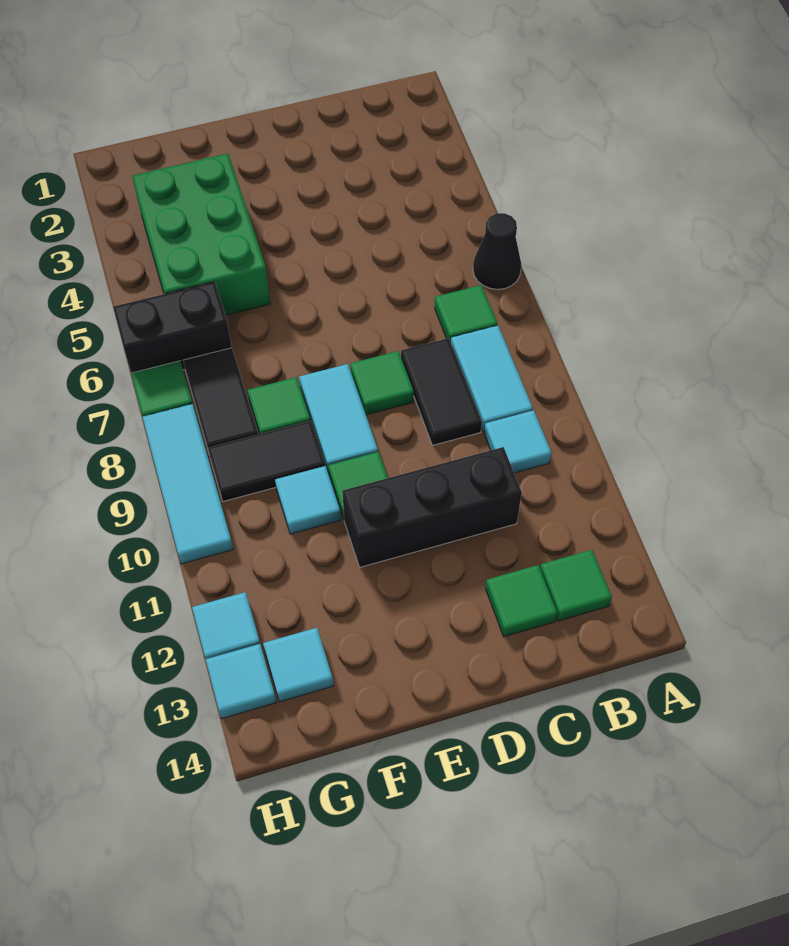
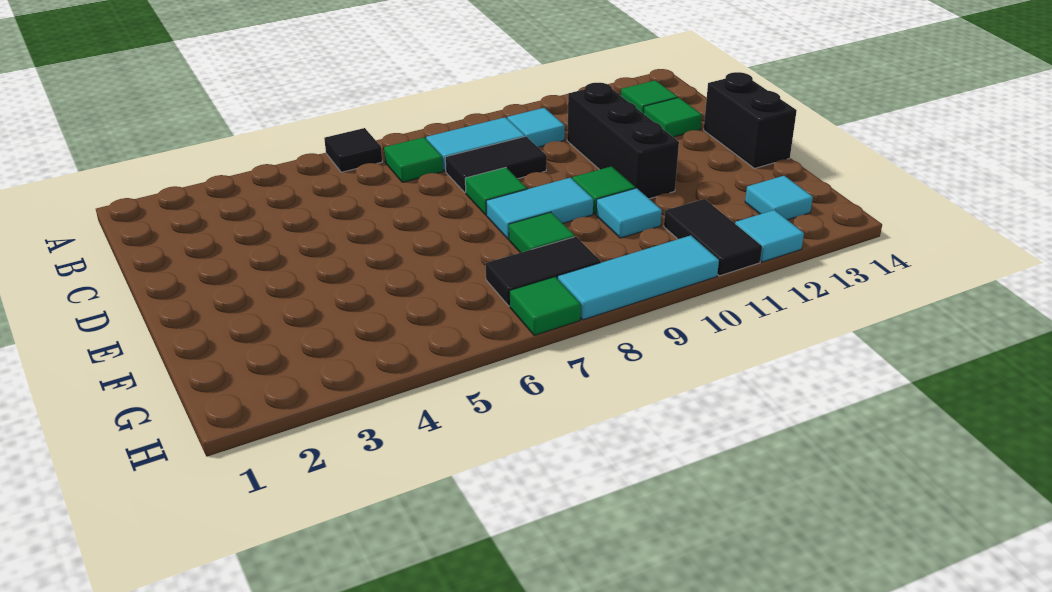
black cone A6 level 1 -> black tile A6 level 1
green brick F3:G5 level 1 -> none
black tile F9:G9 level 1 -> black tile G11:H11 level 1
black brick G6:H6 level 1 -> black brick D14:E14 level 1
cyan tile H13 level 1 -> none

